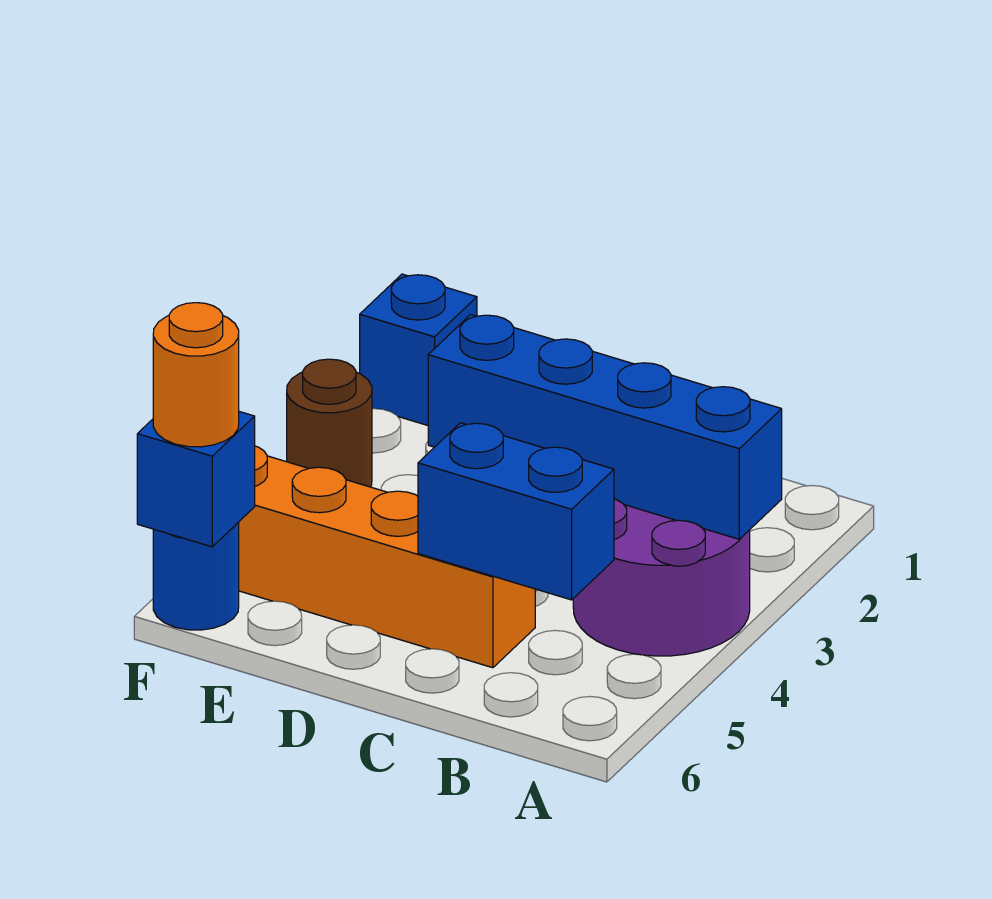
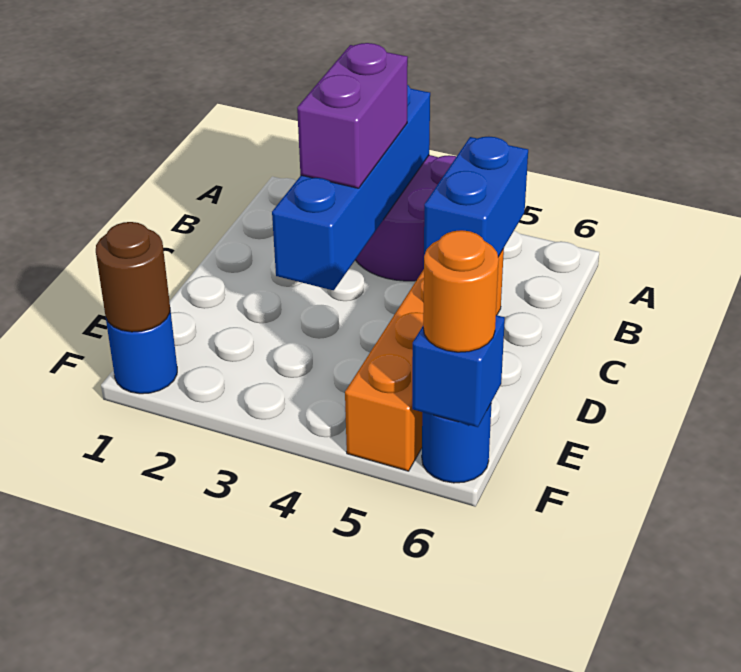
none -> purple brick B3:C3 level 3
blue brick F1 level 1 -> blue round brick F1 level 1
brown round brick F3 level 1 -> brown round brick F1 level 2

